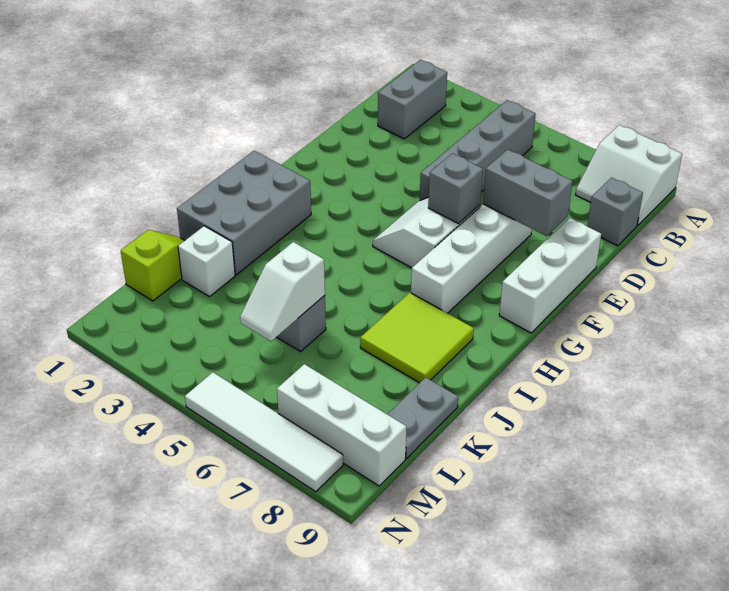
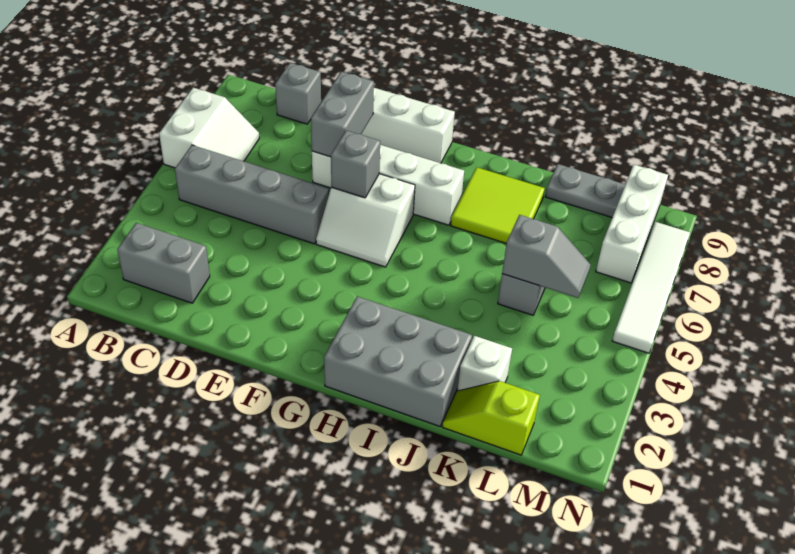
white slope A8:B9 level 1 top A -> white slope A6:B7 level 1 top A
white slope K5:L5 level 2 top K -> grey slope K5:L5 level 2 top K

